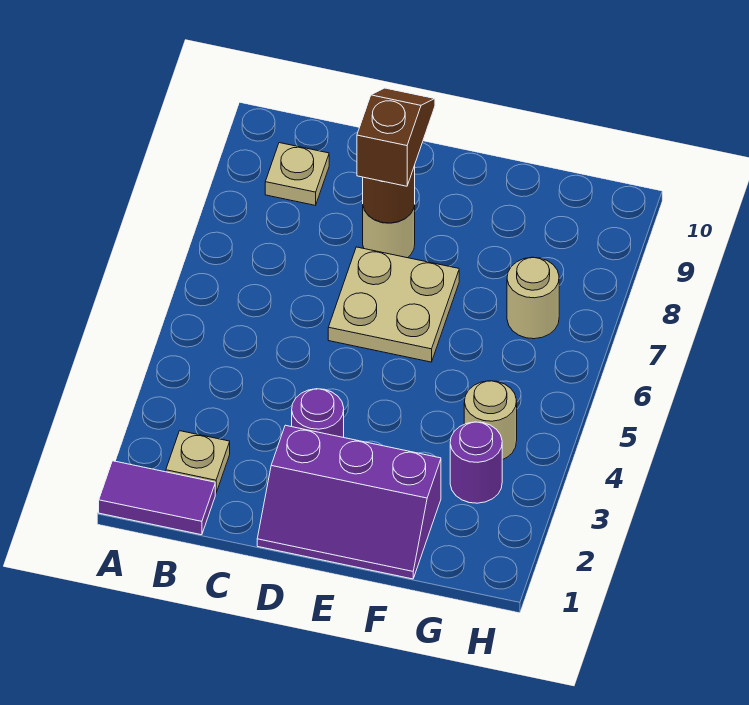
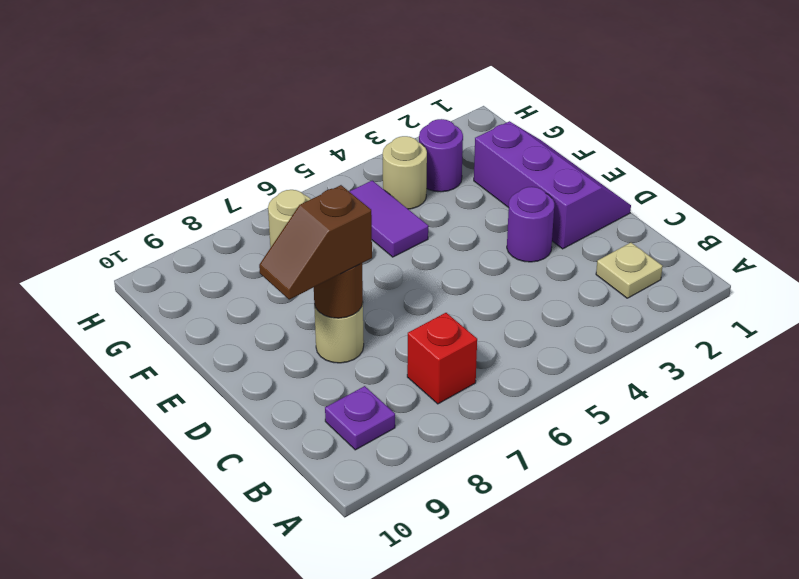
purple tile A1:B1 level 1 -> purple tile F5:G5 level 1
none -> red brick B7 level 1
tan plate B9 level 1 -> purple plate B9 level 1
tan plate D6:E7 level 1 -> none

